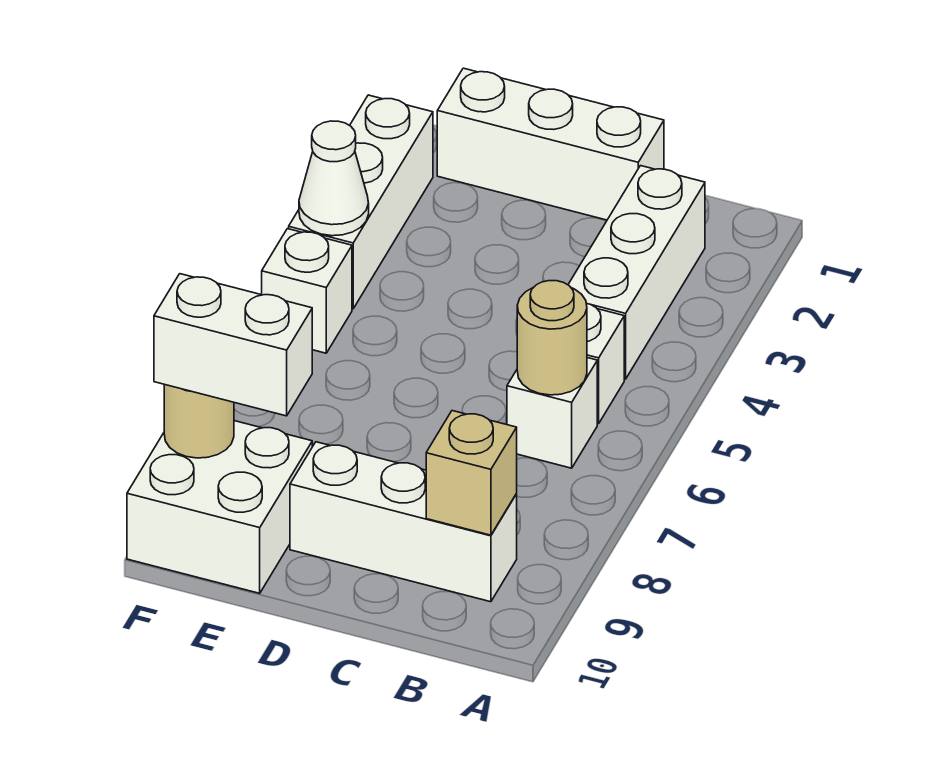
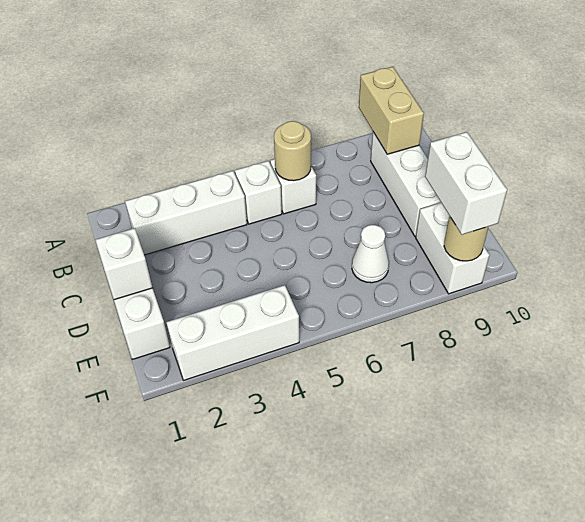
tan brick B9 level 2 -> tan brick A9:B9 level 2
white brick E9:F10 level 1 -> white brick E9:F9 level 1
white cone F4 level 2 -> white cone E7 level 1
white brick F5 level 1 -> white brick D1 level 2

